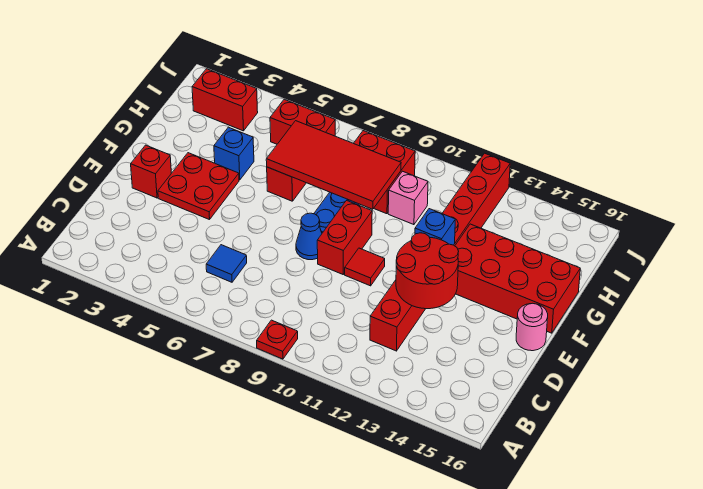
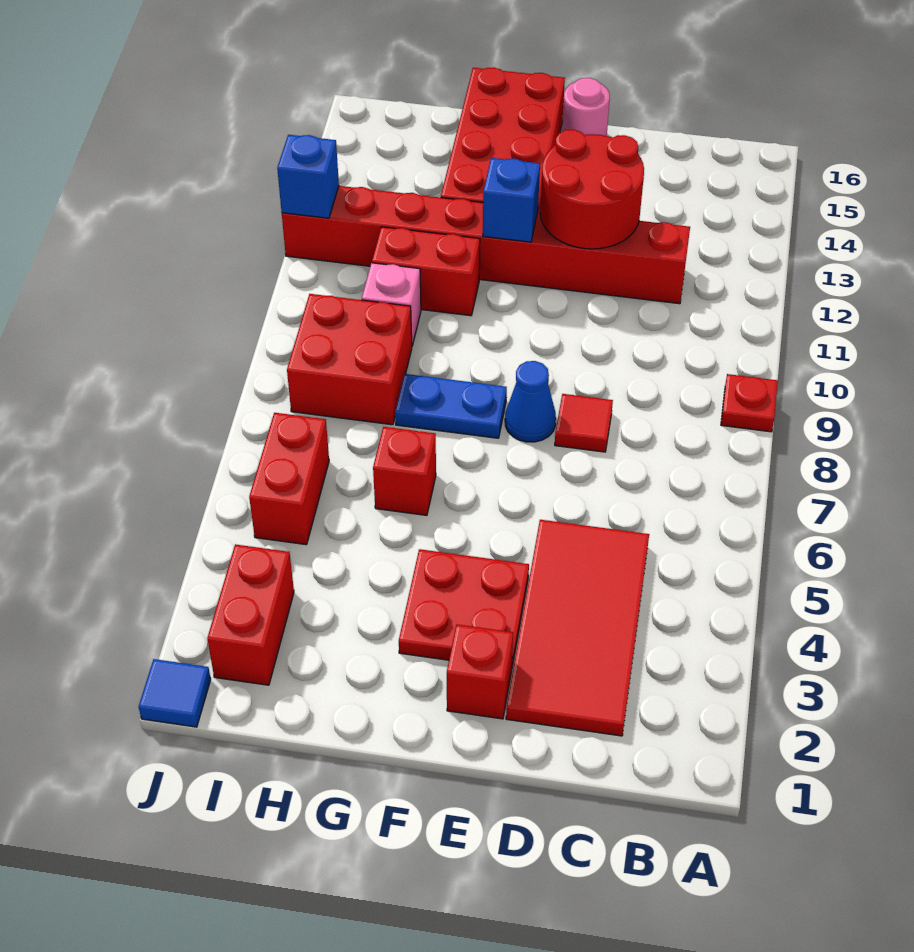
blue tile C6 level 1 -> blue tile J1 level 1
red brick E9:F9 level 1 -> red brick G11:H11 level 1
red tile E10 level 1 -> red tile D8 level 1
blue brick G4 level 1 -> blue brick J12 level 2
red tile G6:H9 level 2 -> red tile C2:D5 level 1

